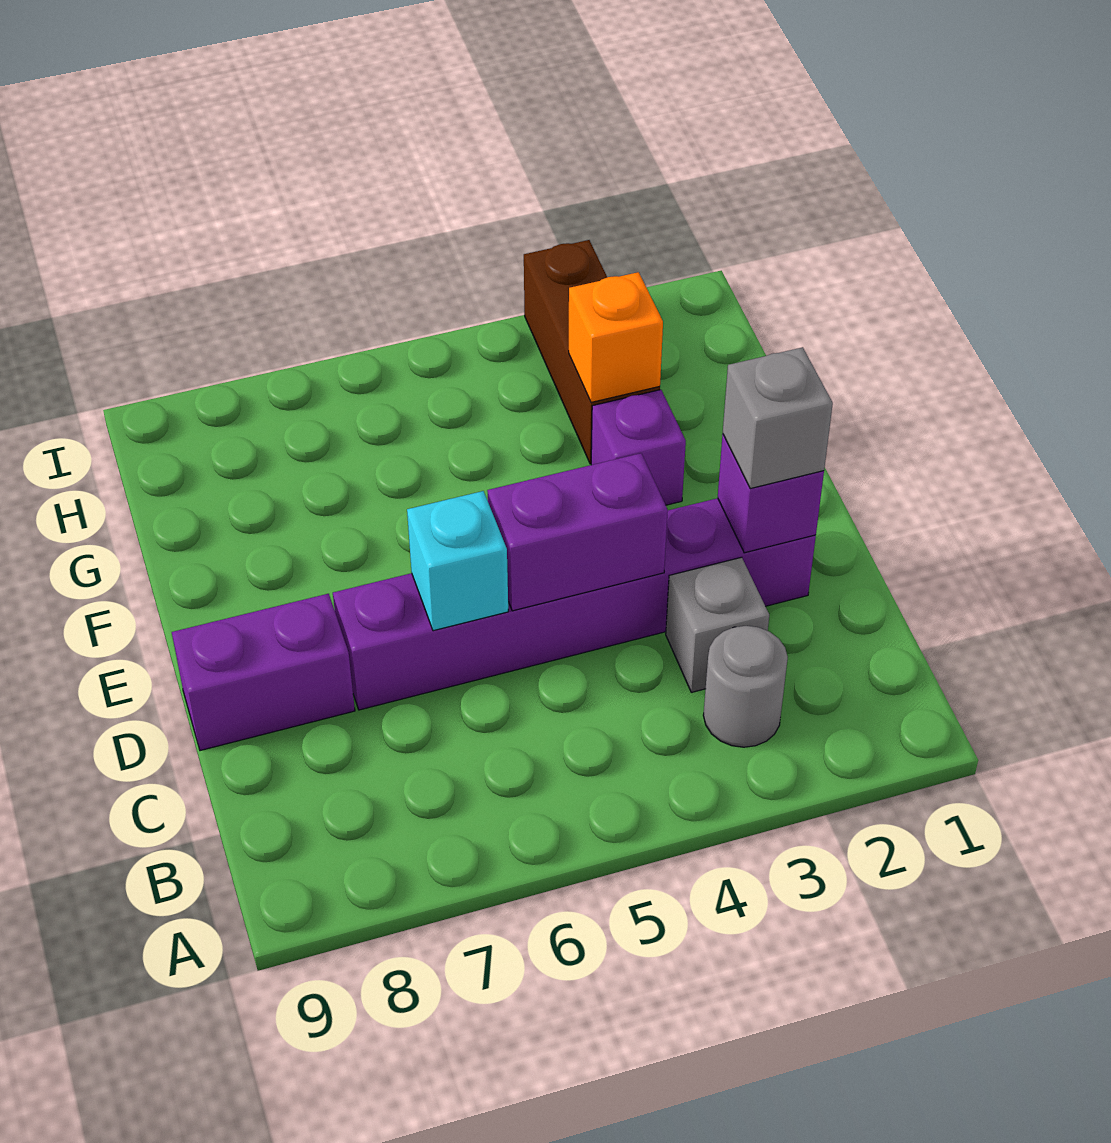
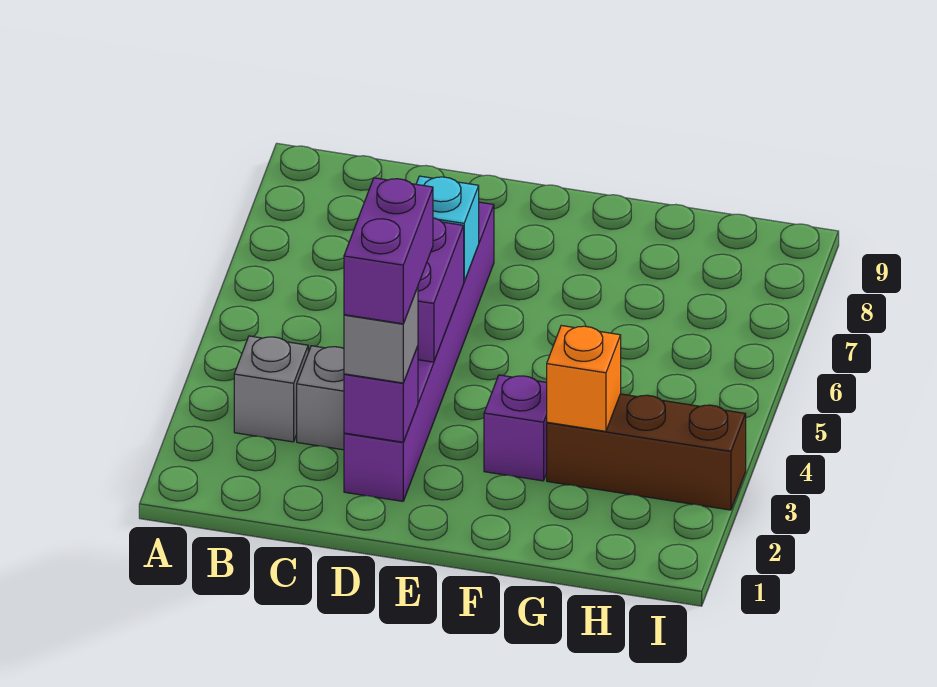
grey round brick B3 level 1 -> grey brick B3 level 1
purple brick D8:D9 level 1 -> purple brick D2:D3 level 4

